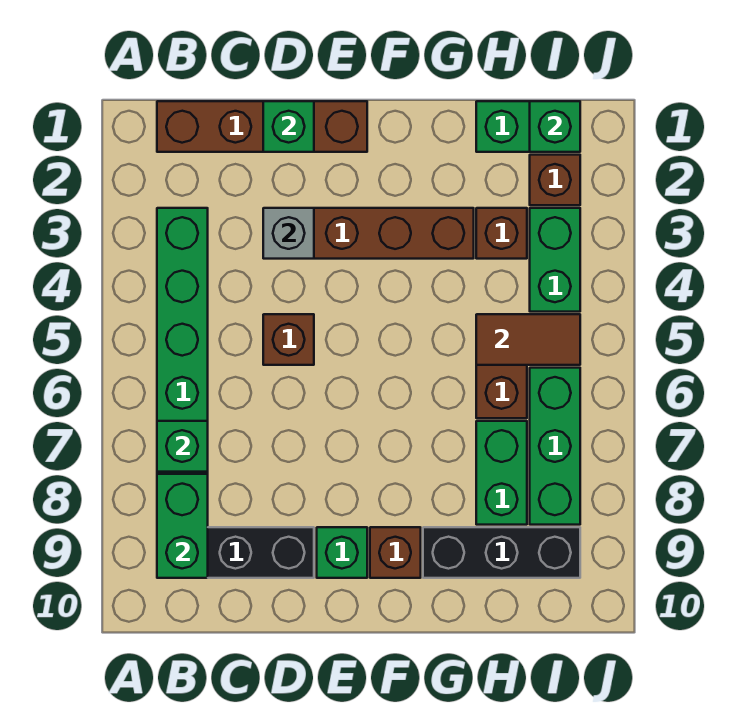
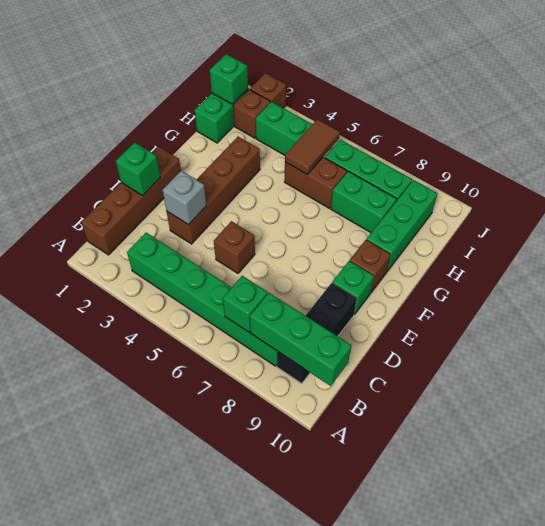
green brick B8:B9 level 2 -> green brick B8:B10 level 2
black brick G9:I9 level 1 -> green brick G9:I9 level 1
brown brick H3 level 1 -> brown brick J2 level 1

